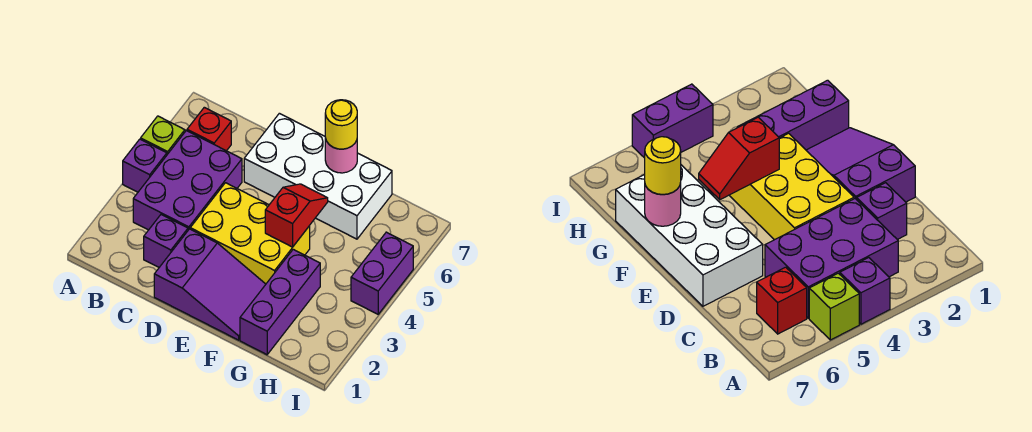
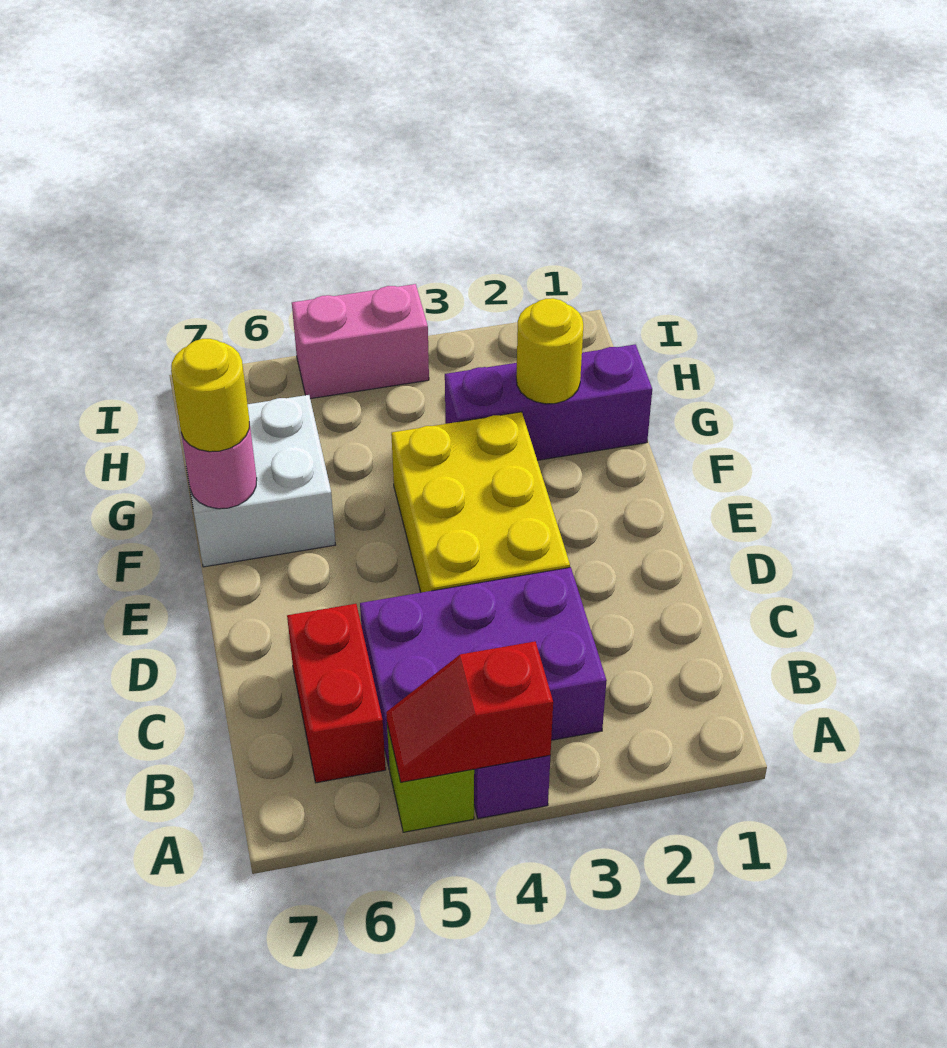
red brick B6 level 1 -> red brick B6:C6 level 1
purple brick C2 level 1 -> none
purple slope D1:F2 level 1 top D -> none
white brick D6:G7 level 1 -> white brick F6:G7 level 1
red slope F4:F5 level 2 top 4 -> red slope A4:A5 level 2 top 4
none -> yellow round brick G2 level 2
purple brick I4:I5 level 1 -> pink brick I4:I5 level 1

